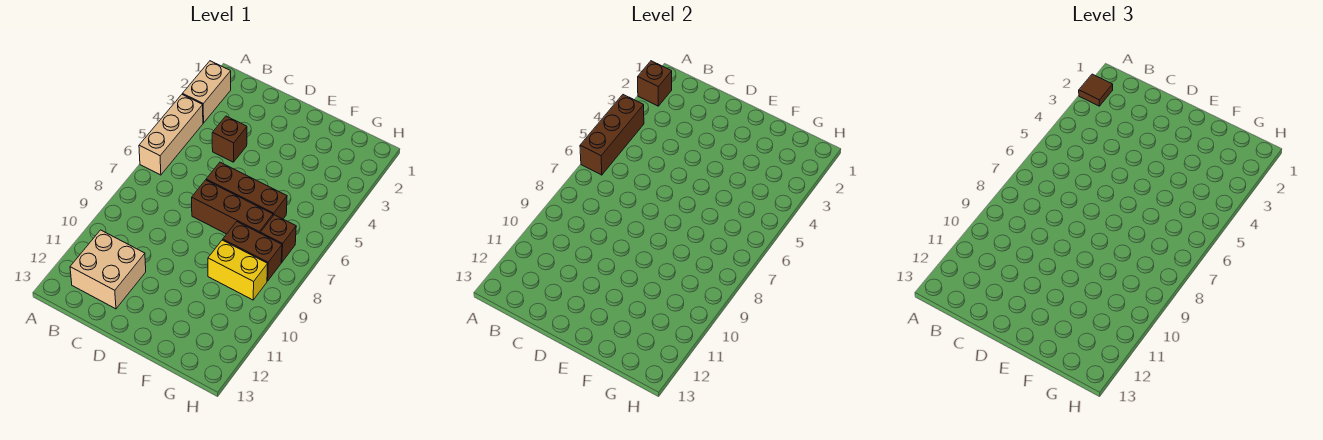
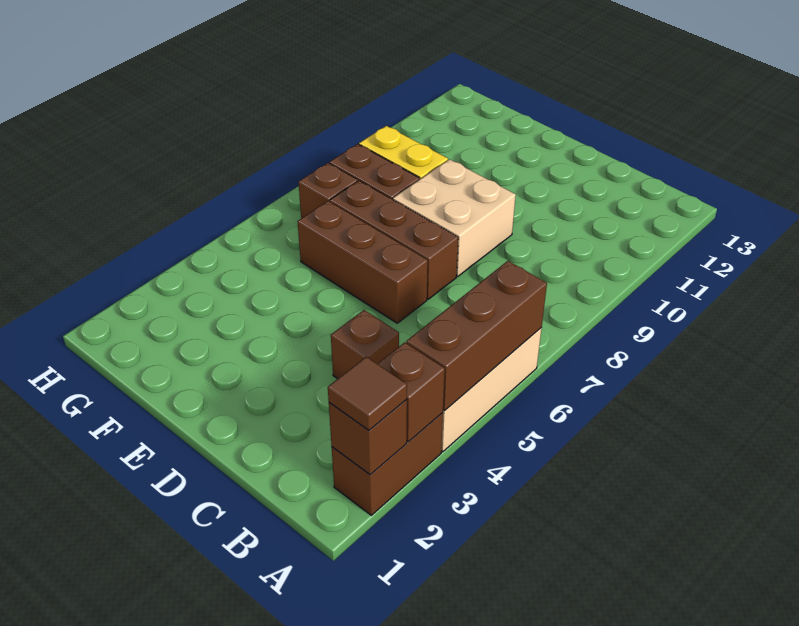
tan brick A2:A3 level 1 -> brown brick A2:A3 level 1
none -> brown brick A3 level 2
tan brick B11:C12 level 1 -> tan brick D8:E9 level 1

